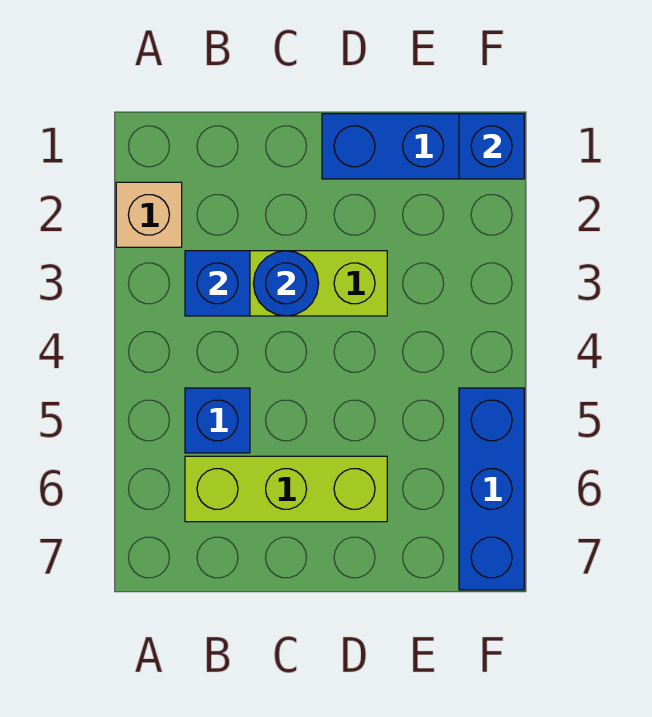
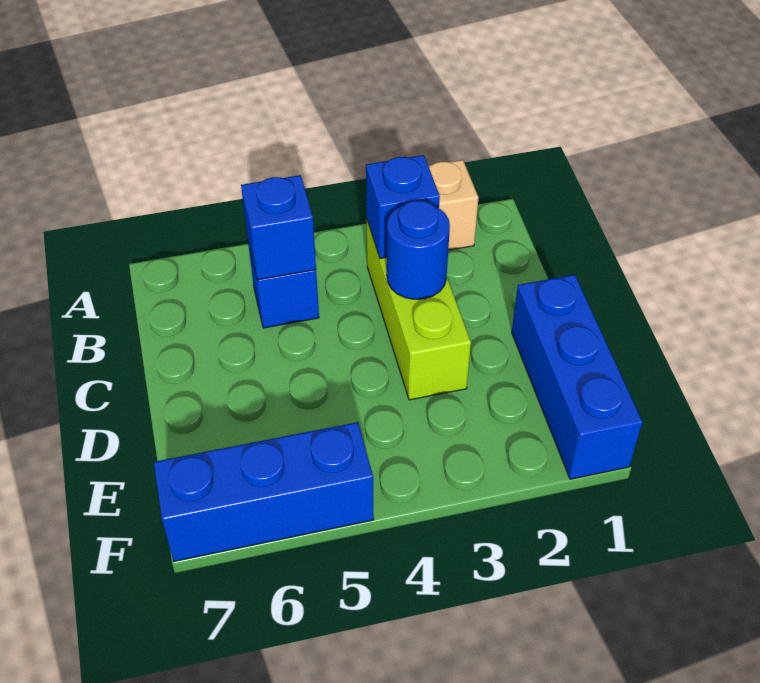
lime brick B6:D6 level 1 -> none
blue brick F1 level 2 -> blue brick B5 level 2

